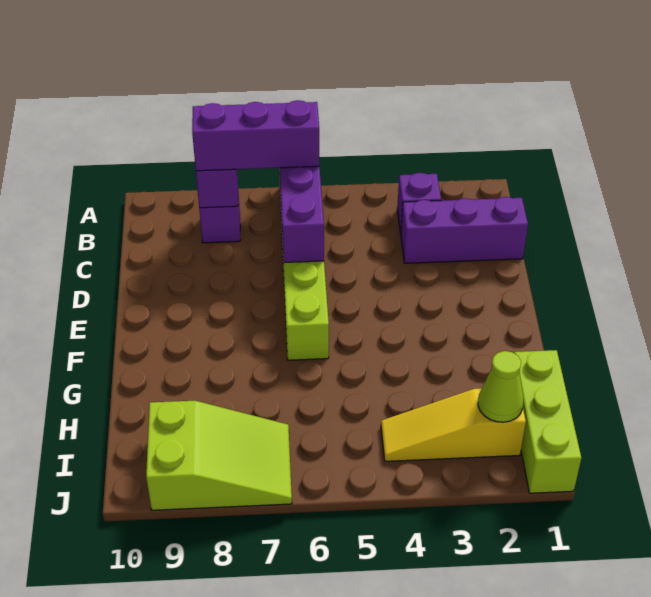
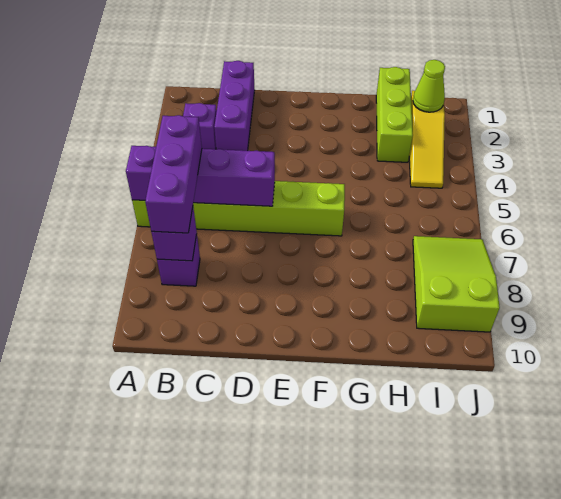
lime brick H1:J1 level 1 -> lime brick H1:H3 level 1

